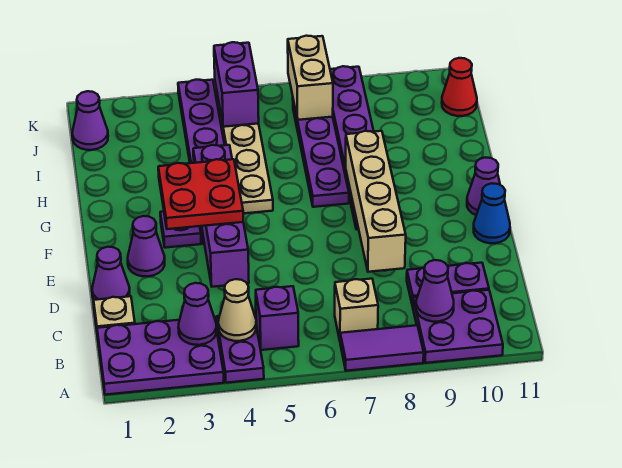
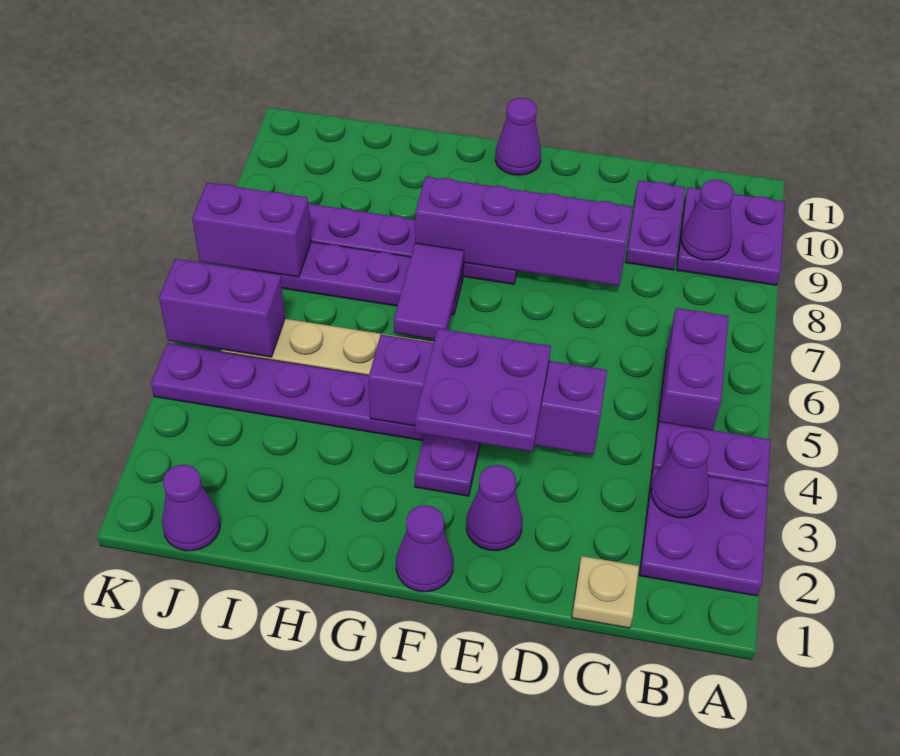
purple plate A1:B3 level 1 -> purple plate A2:B3 level 1
purple tile A7:A8 level 1 -> purple tile G6:G7 level 2
tan cone B4 level 2 -> none
purple brick B5 level 1 -> purple brick B5:B6 level 1
tan brick B7 level 1 -> none
purple cone D1 level 1 -> purple cone F1 level 1
tan brick D8:G8 level 2 -> purple brick D8:G8 level 2
red plate E3:F4 level 3 -> purple plate E3:F4 level 3
blue cone E11 level 1 -> none
tan brick J7:K7 level 2 -> purple brick J7:K7 level 2
red cone J11 level 1 -> none

